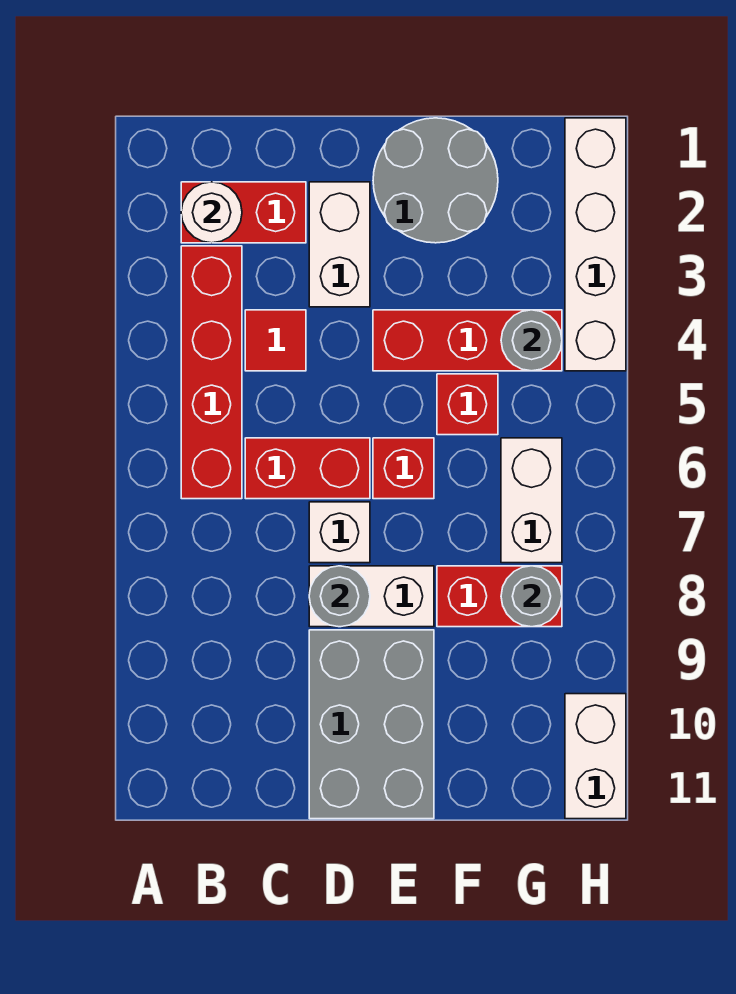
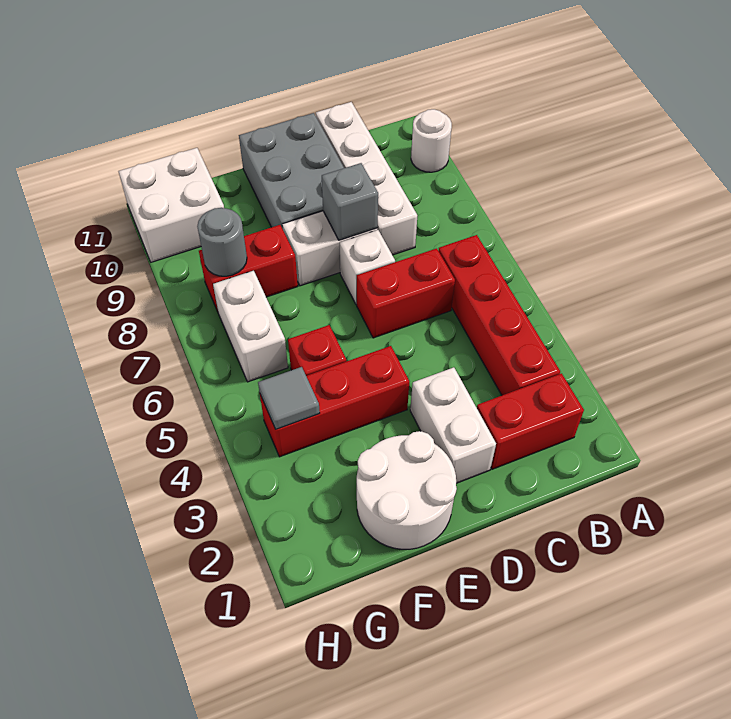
white round brick B2 level 2 -> white round brick A10 level 1
red tile C4 level 1 -> none
grey round brick D8 level 2 -> grey brick D8 level 2
grey round brick E1:F2 level 1 -> white round brick E1:F2 level 1
red brick E6 level 1 -> none
grey round brick G4 level 2 -> grey tile G4 level 2
white brick H1:H4 level 1 -> white brick C8:C11 level 1
white brick H10:H11 level 1 -> white brick G10:H11 level 1

